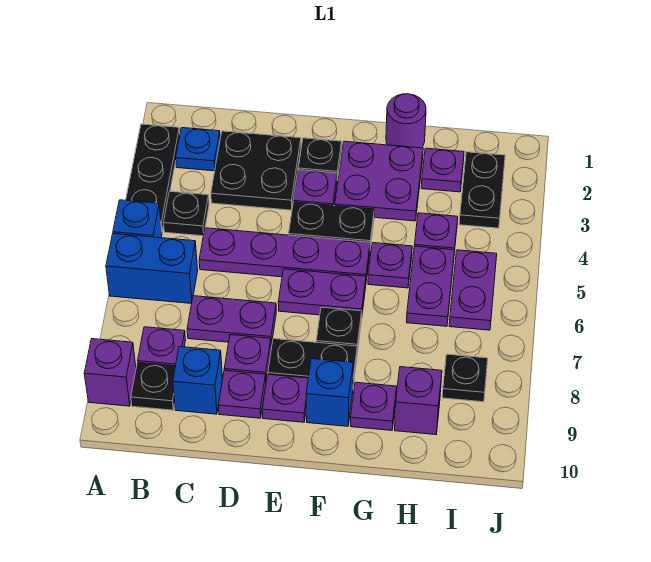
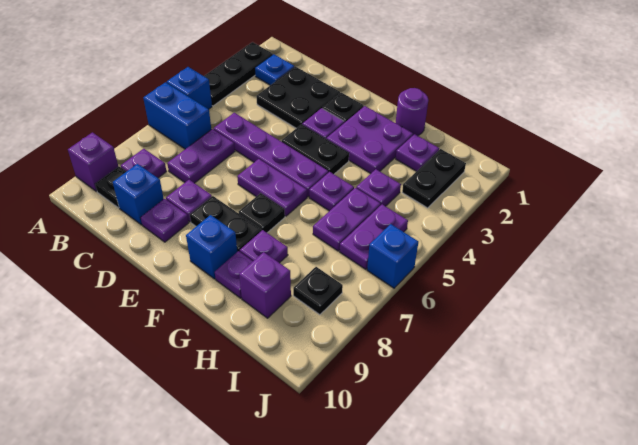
black plate B4 level 1 -> none
purple plate C7:D7 level 1 -> purple plate C6:C7 level 1
purple plate E9 level 1 -> purple plate G8 level 1
none -> blue brick J6 level 1

